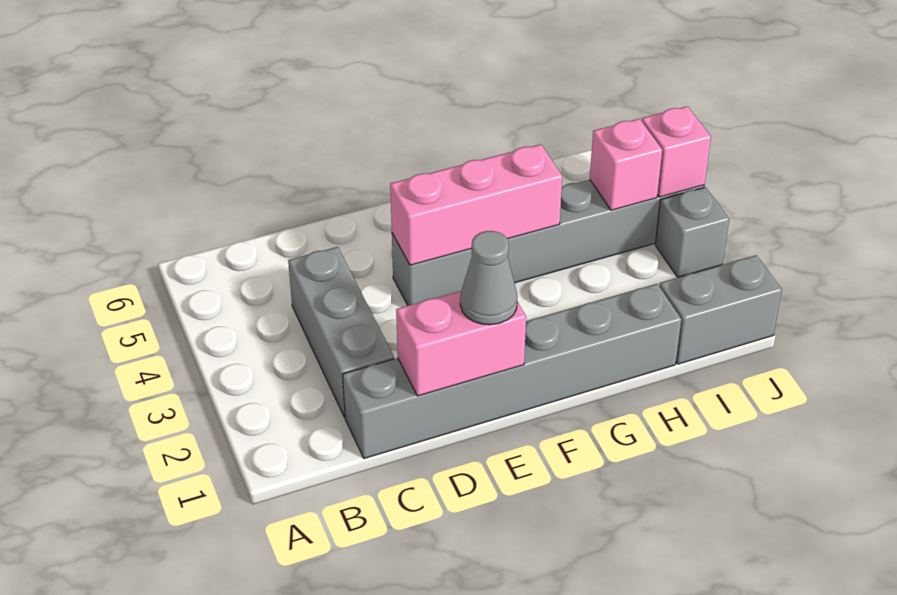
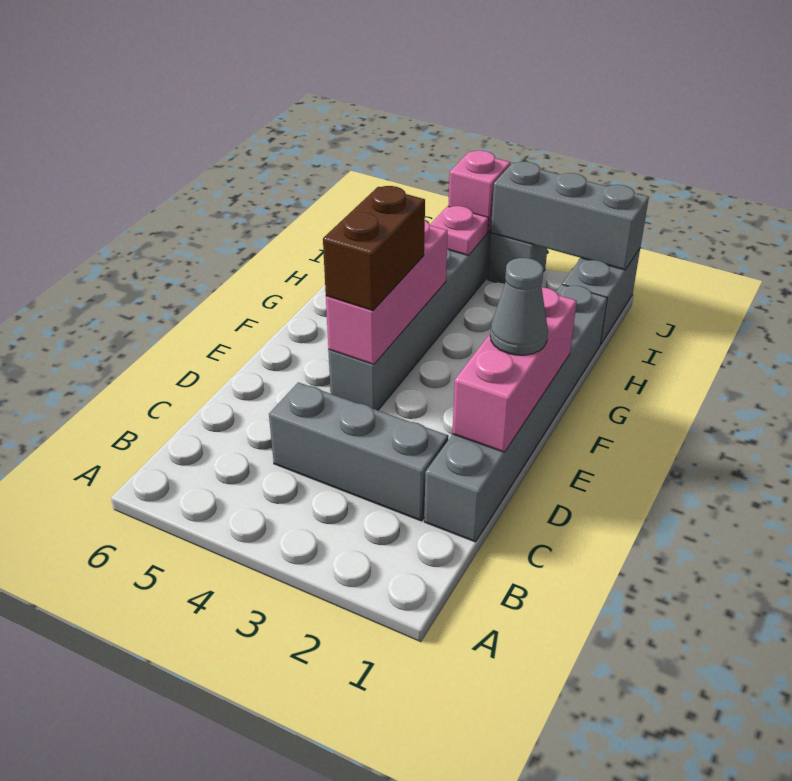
pink brick D1:E1 level 2 -> pink brick D1:F1 level 2
none -> brown brick E4:F4 level 3
pink brick I4 level 2 -> pink plate I4 level 2
none -> grey brick J1:J3 level 2

